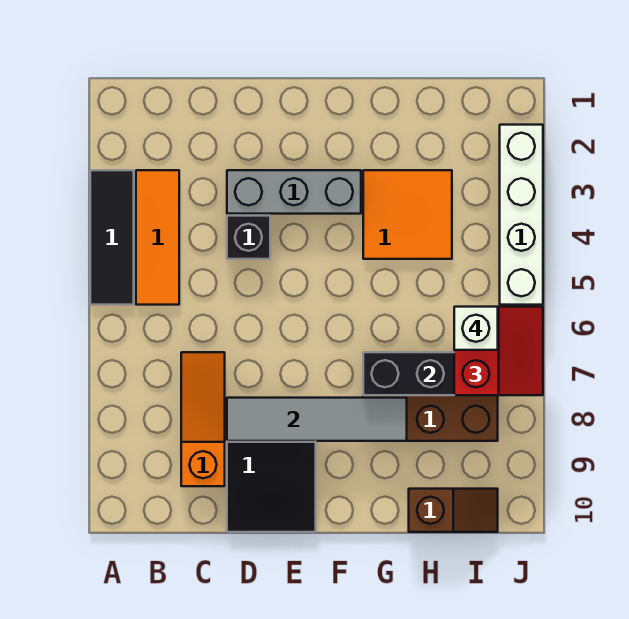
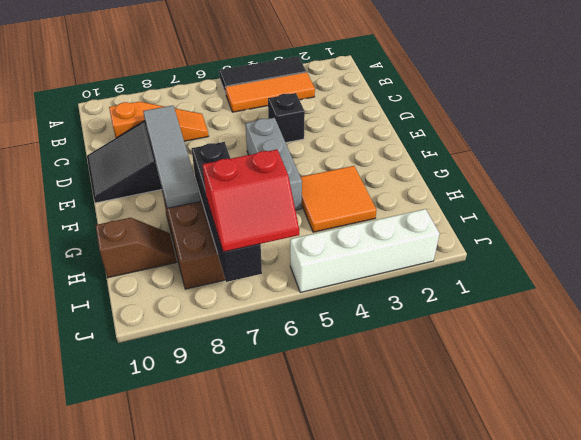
grey brick D3:F3 level 1 -> grey brick E5:G5 level 1
brown slope H10:I10 level 1 top H -> brown slope H9:H10 level 1 top 10
white brick I6 level 4 -> none

